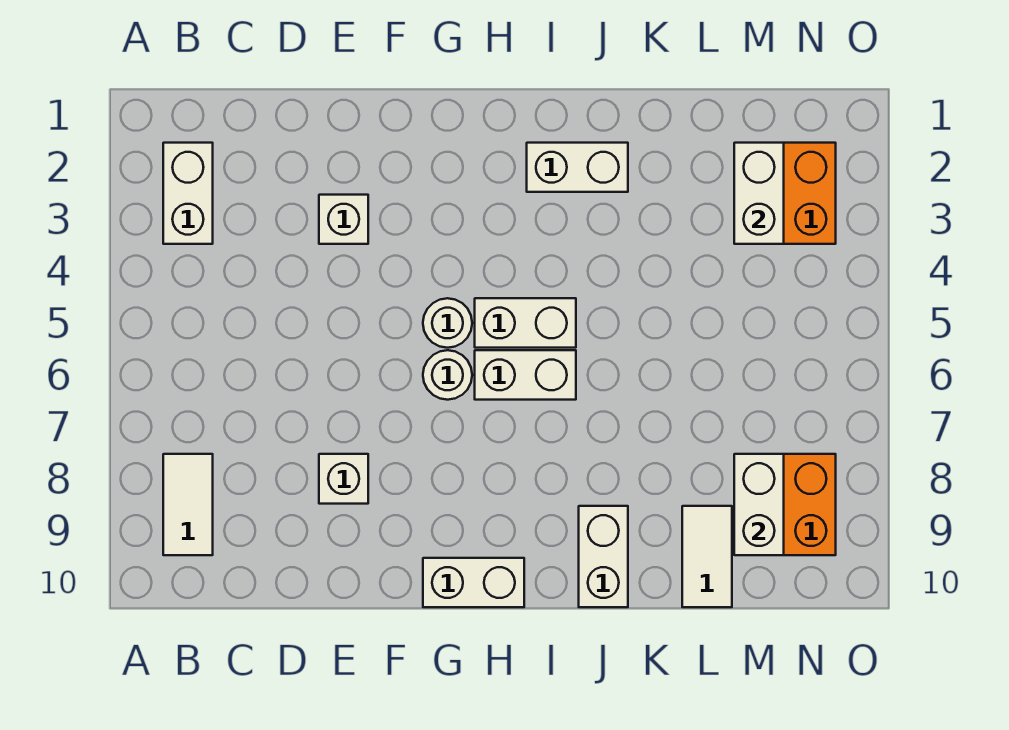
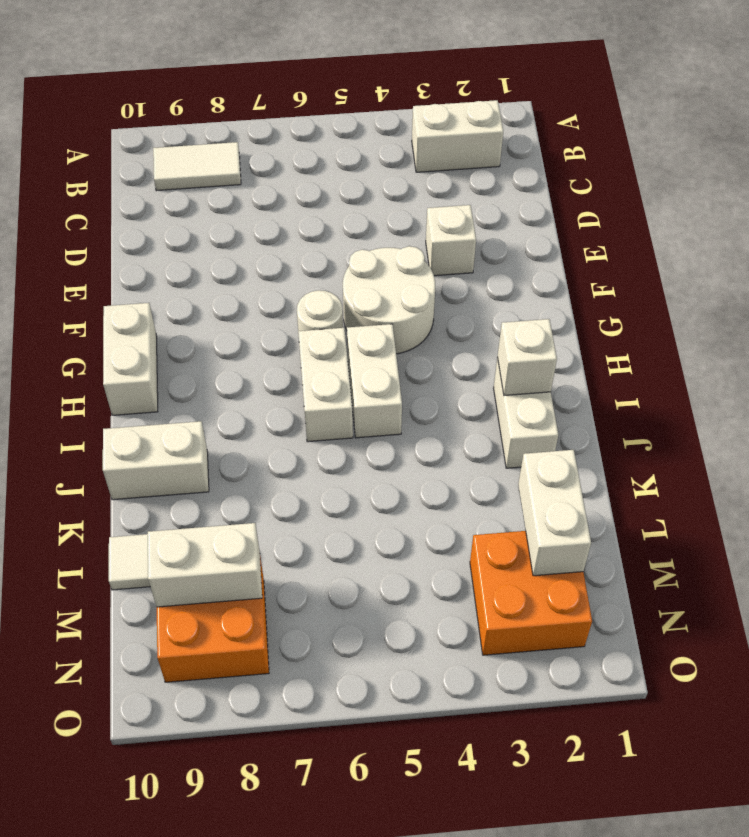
white brick E8 level 1 -> white brick I2 level 2
white round brick G5 level 1 -> white round brick F4:G5 level 1
white brick M2:M3 level 2 -> white brick L2:M2 level 2

